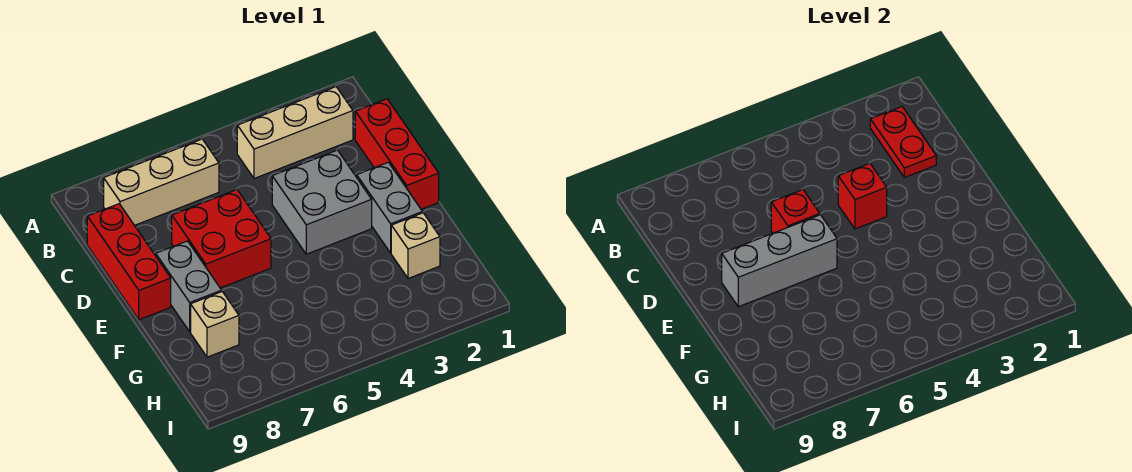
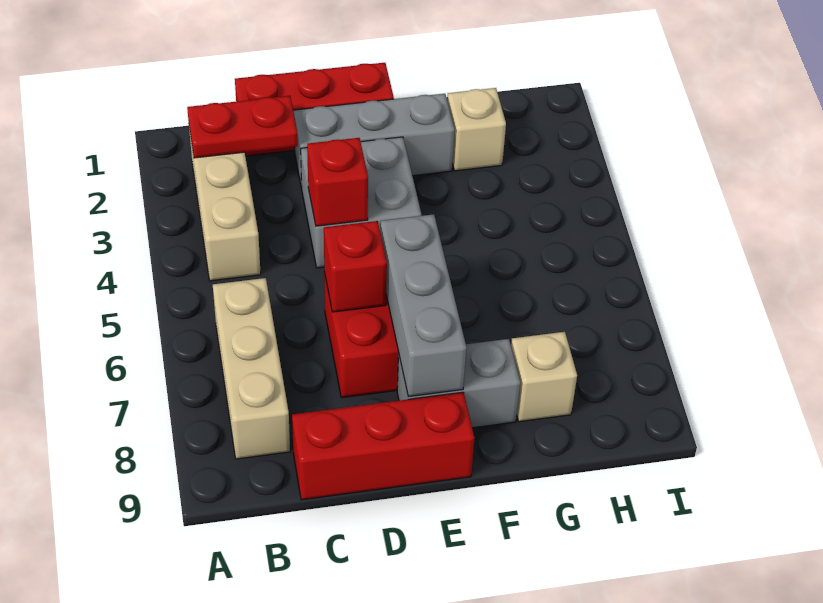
grey brick E2:F2 level 1 -> grey brick D2:F2 level 1

